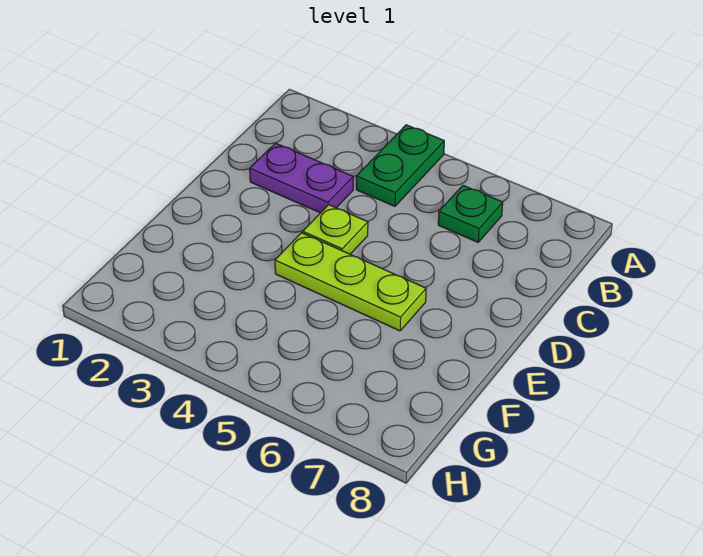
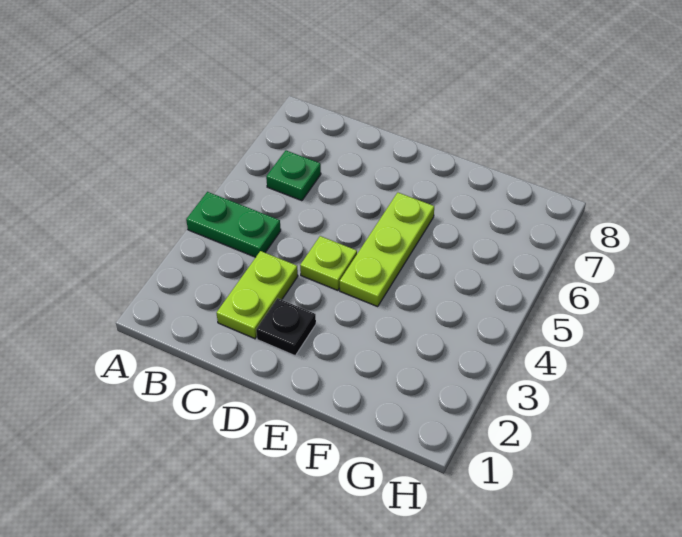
purple plate C2:C3 level 1 -> lime plate C2:C3 level 1
none -> black plate D2 level 1

